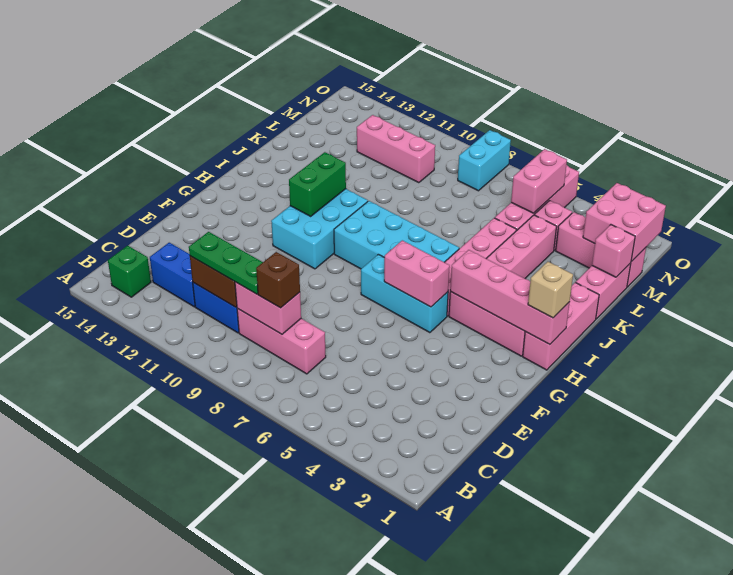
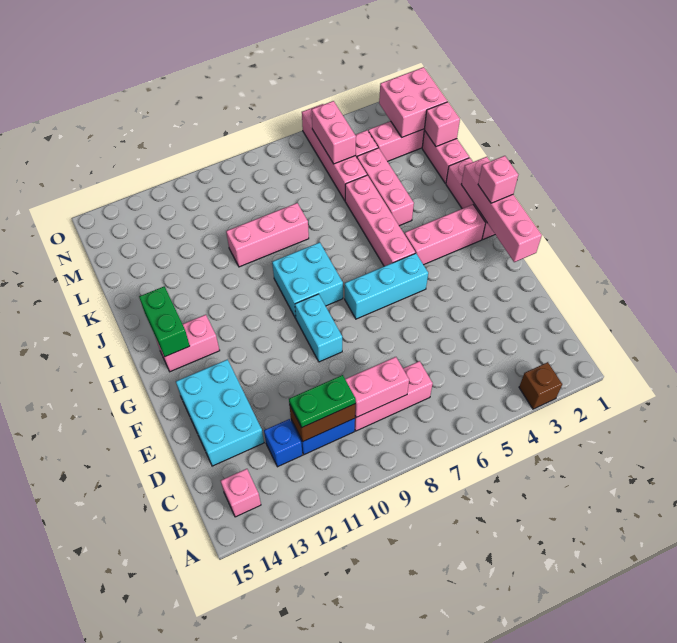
green brick B14 level 1 -> pink brick B14 level 1
brown brick C8 level 3 -> brown brick A3 level 1
green plate C9:C11 level 3 -> green plate C10:C11 level 3
blue brick C12:C13 level 1 -> blue brick C12 level 1
pink brick G5:G6 level 2 -> pink brick H13:H14 level 1
cyan brick G10:I11 level 1 -> cyan brick D13:F14 level 1
pink brick H1:H4 level 2 -> pink brick F1:I1 level 2
tan brick H1 level 3 -> pink brick H1 level 3
cyan brick H6:I9 level 1 -> cyan brick H8:I9 level 1
green brick H11:I11 level 2 -> green brick H14:I14 level 2
pink brick M10:M12 level 1 -> pink brick K8:K10 level 1
cyan brick N8:O8 level 1 -> cyan brick F9:G9 level 1

